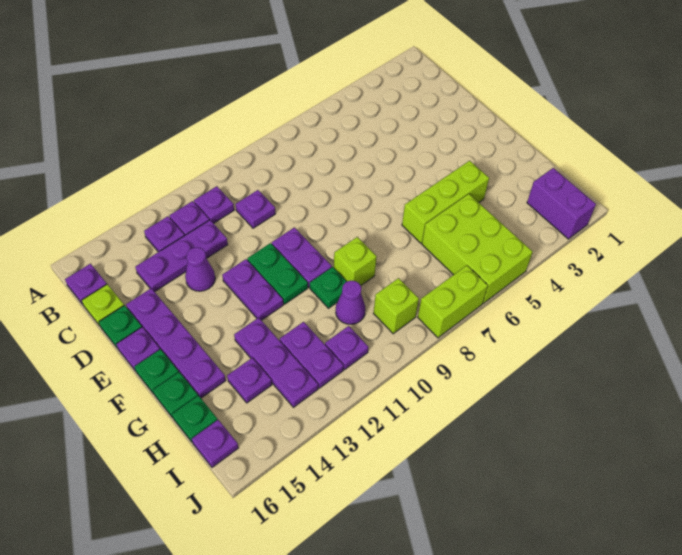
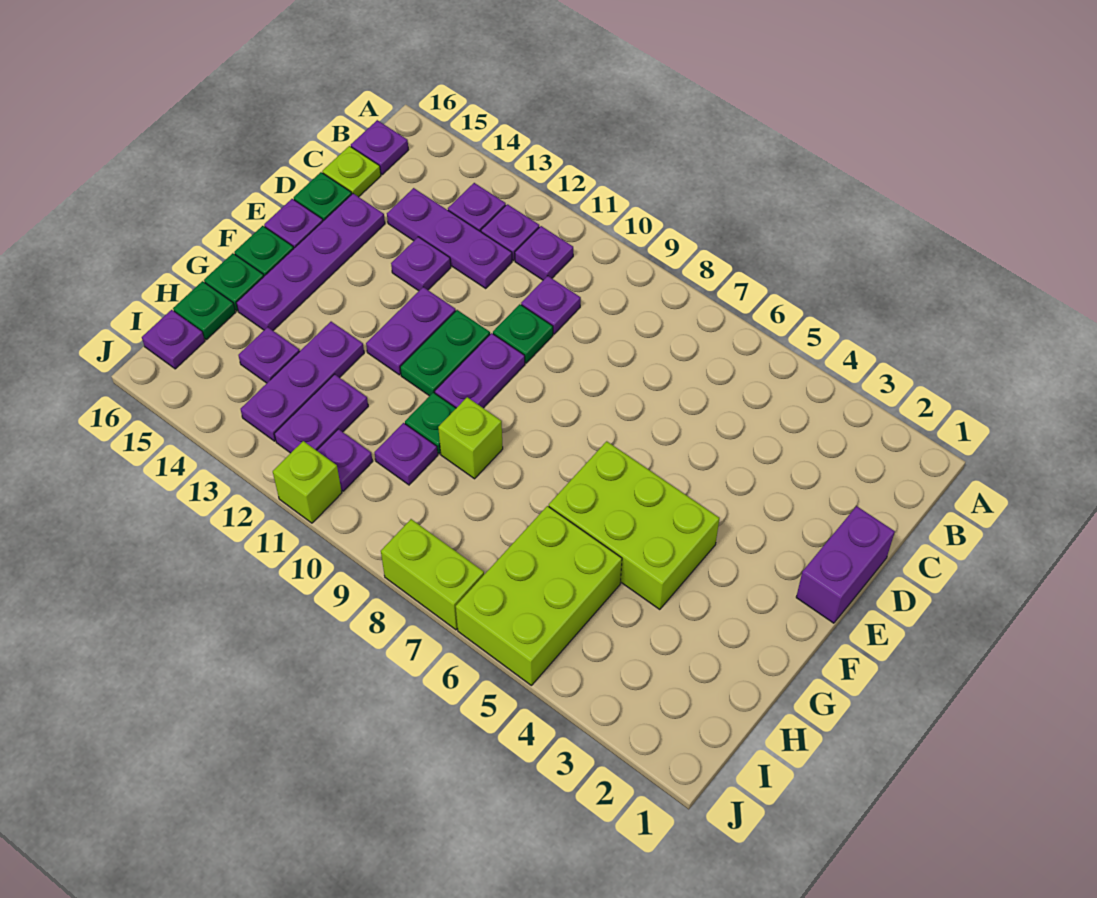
none -> green plate D10 level 1
purple cone D13 level 1 -> purple plate D13 level 1
lime brick G4:G6 level 1 -> lime brick F4:G6 level 1
purple cone H10 level 1 -> purple plate H10 level 1
purple brick I2:J2 level 1 -> purple brick D1:E1 level 1
lime brick I9 level 1 -> lime brick J11 level 1

